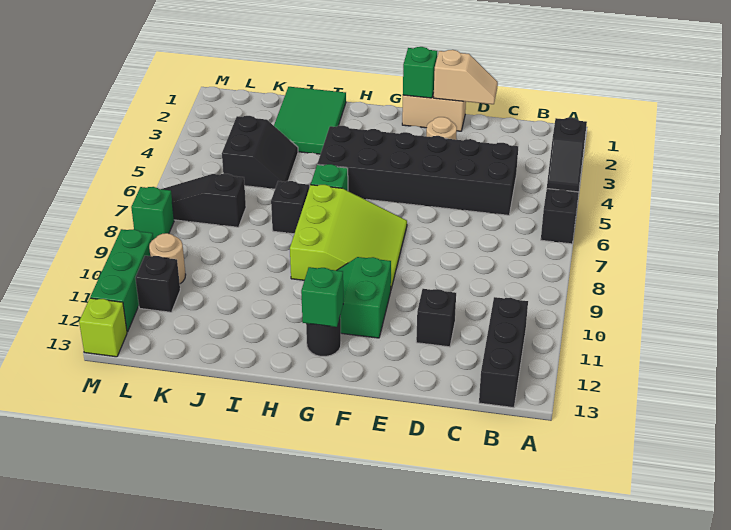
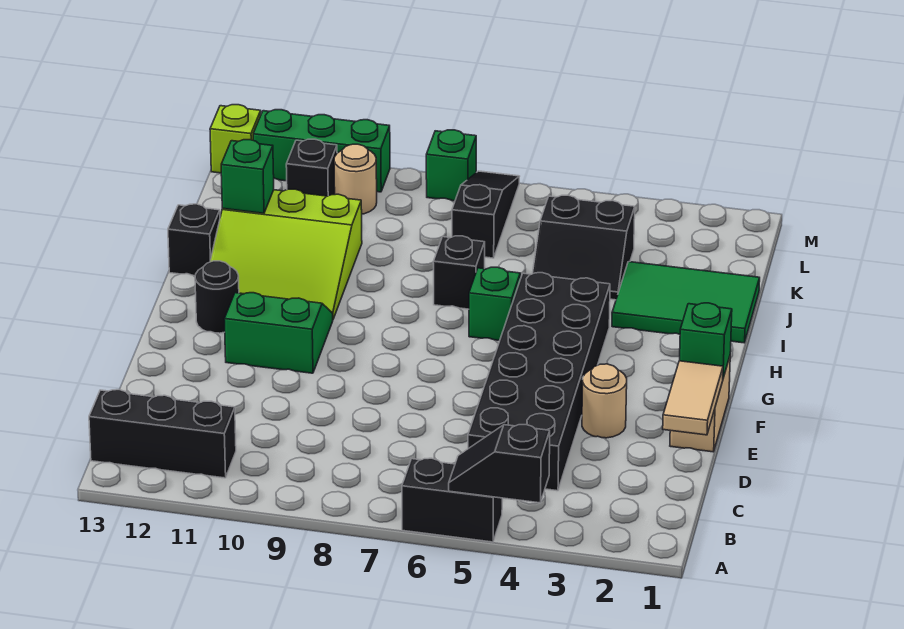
tan slope D1:E1 level 2 top E -> tan tile D1:E1 level 2
black brick D11 level 1 -> black brick I13 level 1
lime slope F7:H9 level 1 top H -> lime slope H10:J12 level 1 top J
green brick G12 level 2 -> green brick J12 level 2

